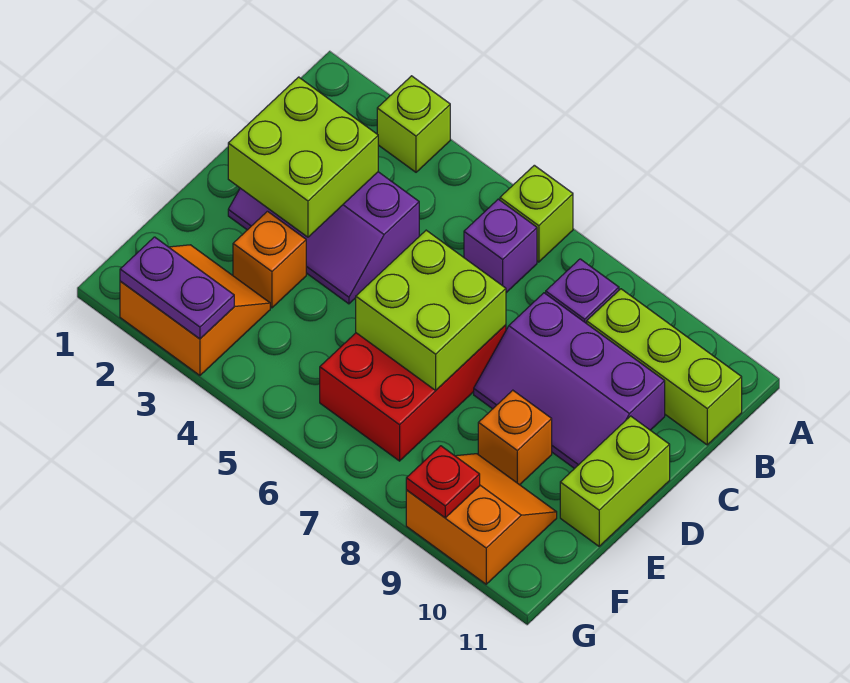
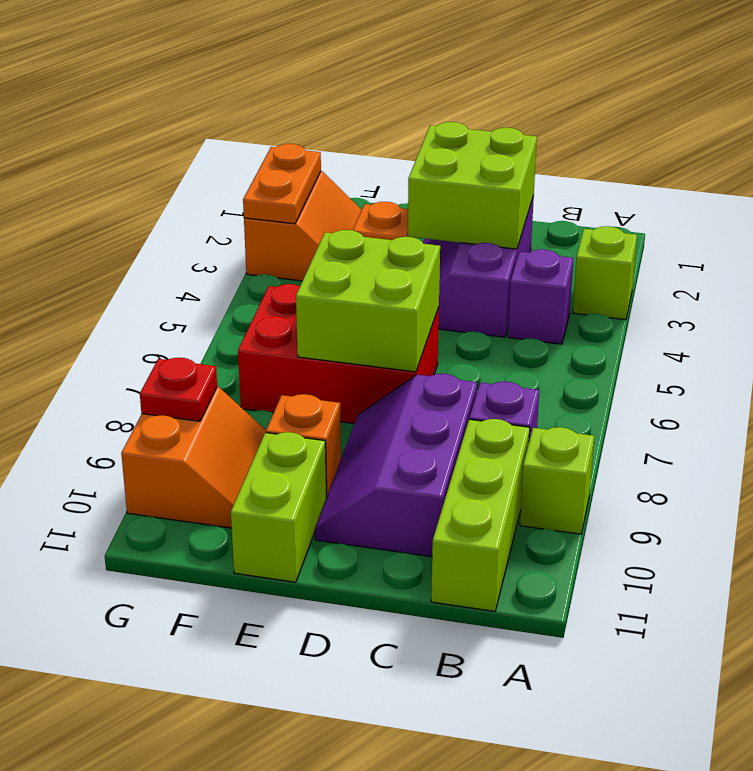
lime brick A6 level 1 -> lime brick A9 level 1
purple brick B6 level 1 -> purple brick B4 level 1
lime brick D11:E11 level 1 -> lime brick E10:E11 level 1
purple plate G2:G3 level 2 -> orange plate G2:G3 level 2

